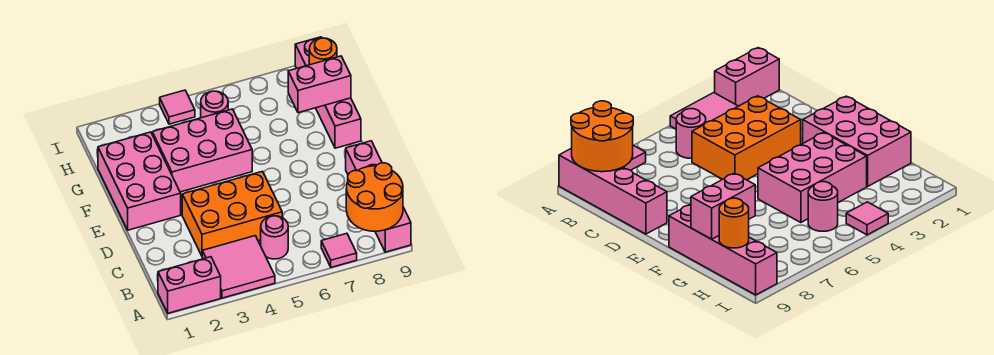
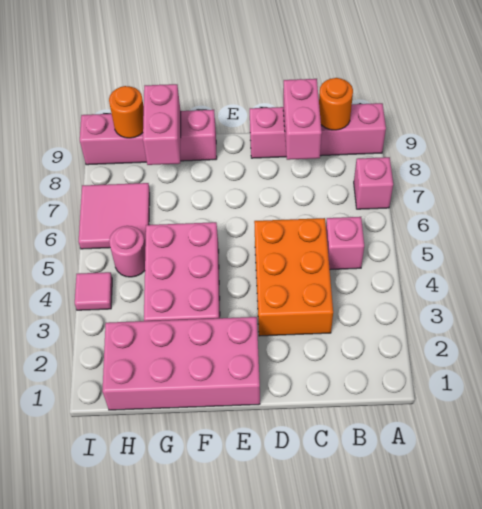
pink brick A1:A2 level 1 -> pink brick C8:C9 level 2
pink tile A3:B4 level 1 -> pink tile H6:I7 level 1
pink tile A7 level 1 -> pink brick A7 level 1
orange round brick A8:B9 level 2 -> orange round brick B9 level 2
pink round brick B5 level 1 -> pink brick B5 level 1
pink brick E1:G2 level 1 -> pink brick E1:H2 level 1

